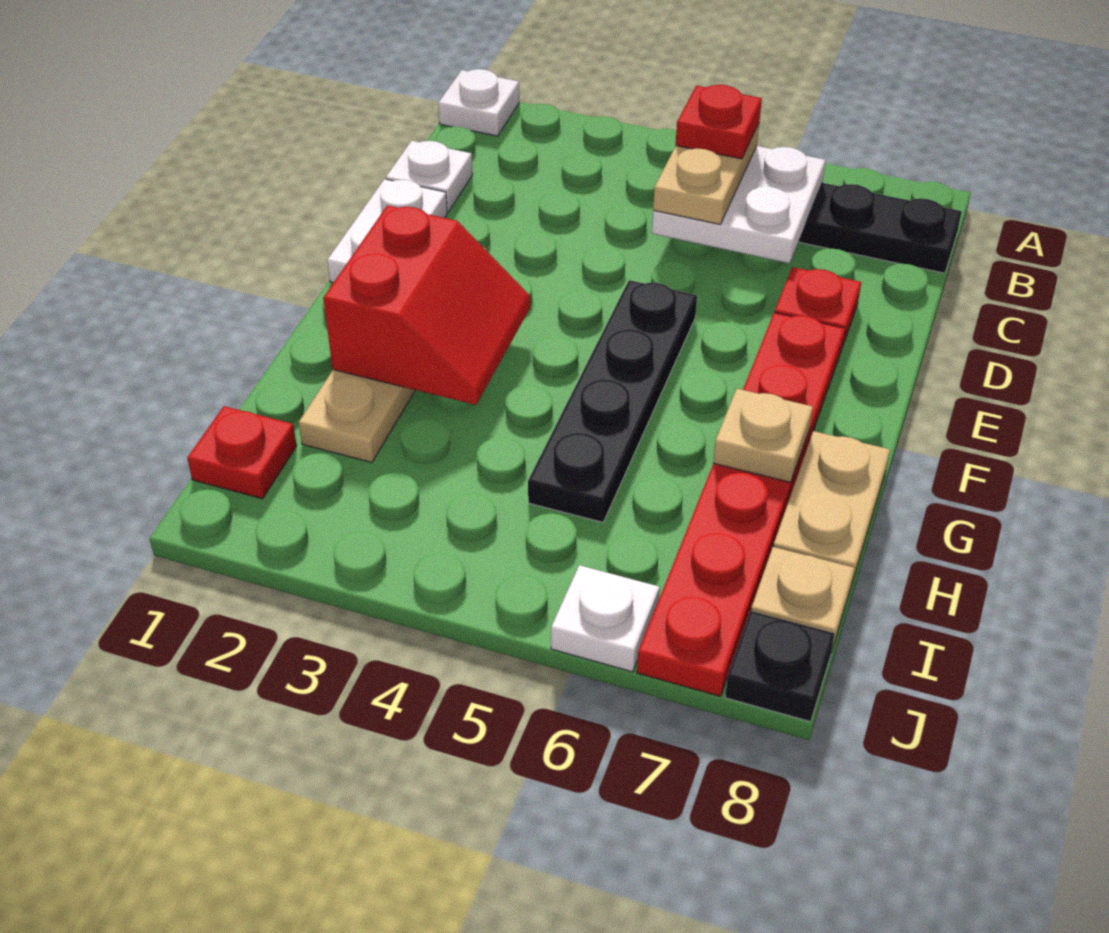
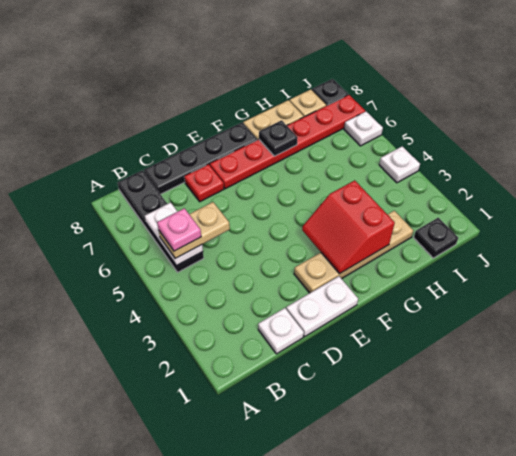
white plate A1 level 1 -> white plate J4 level 1
white plate B5:C6 level 2 -> white plate B5:B6 level 2
red plate B5 level 4 -> pink plate B5 level 4
black plate E5:H5 level 1 -> black plate C8:F8 level 1
red slope F2:G3 level 2 top 2 -> red slope F2:G3 level 2 top G
tan plate G7 level 2 -> black plate G7 level 2
red plate I1 level 1 -> black plate I1 level 1

